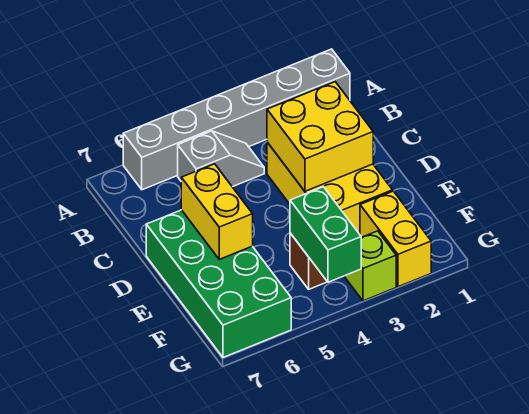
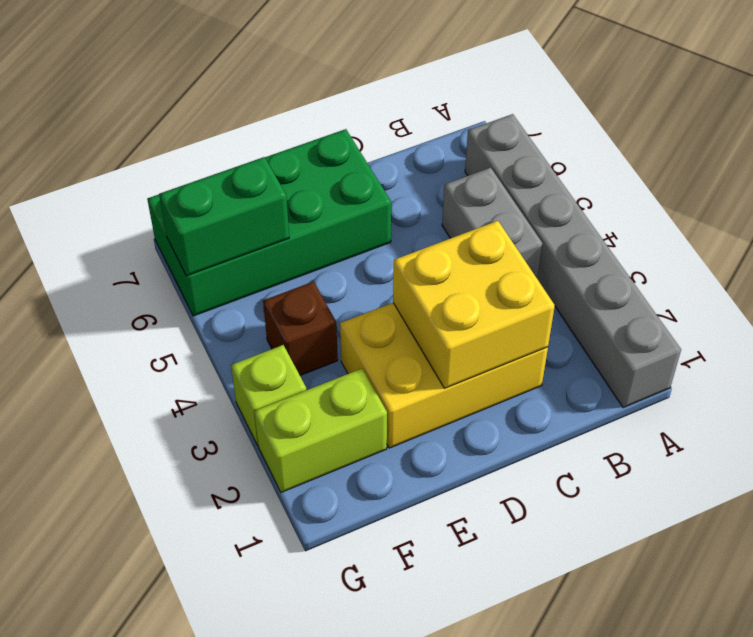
grey slope B4:B5 level 1 top 5 -> grey brick B4:B5 level 1
yellow brick D6:E6 level 2 -> none
yellow brick F2:G2 level 1 -> lime brick F2:G2 level 1
green brick F4:G4 level 2 -> green brick F6:G6 level 2

